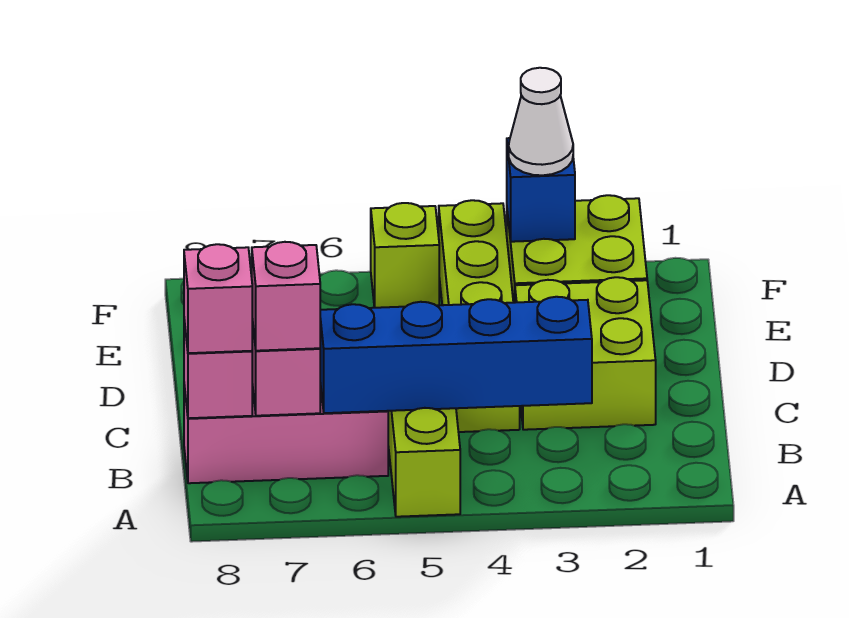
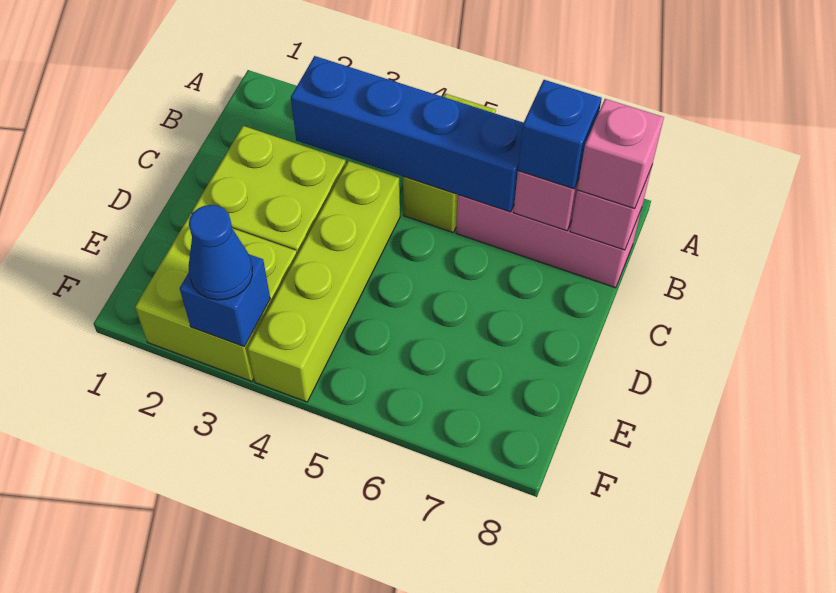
pink brick B7 level 3 -> blue brick B7 level 3
white cone F3 level 3 -> blue cone F3 level 3
lime brick F5 level 1 -> none

